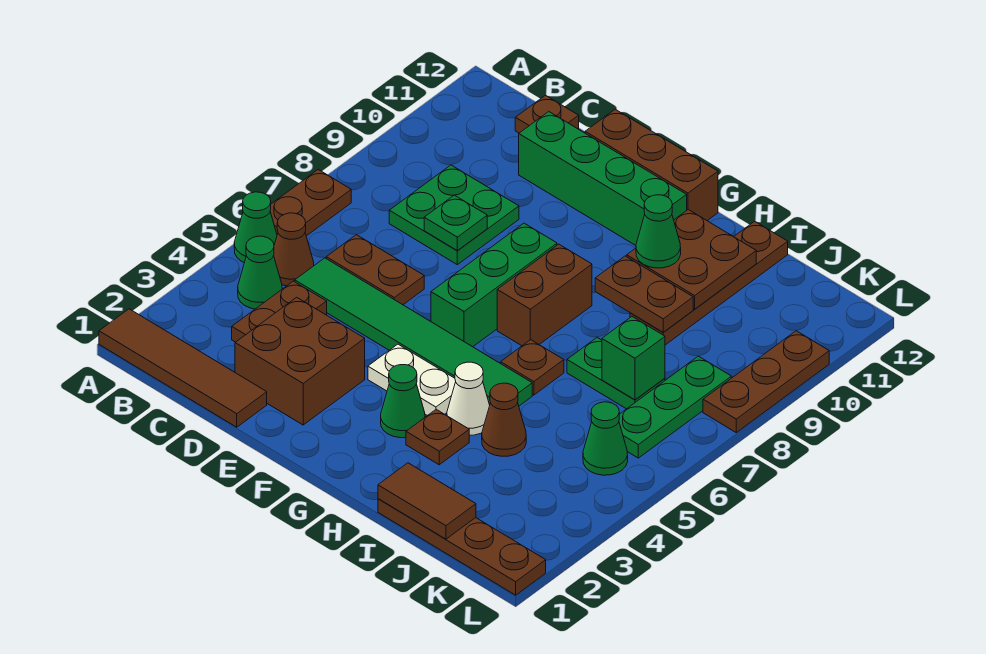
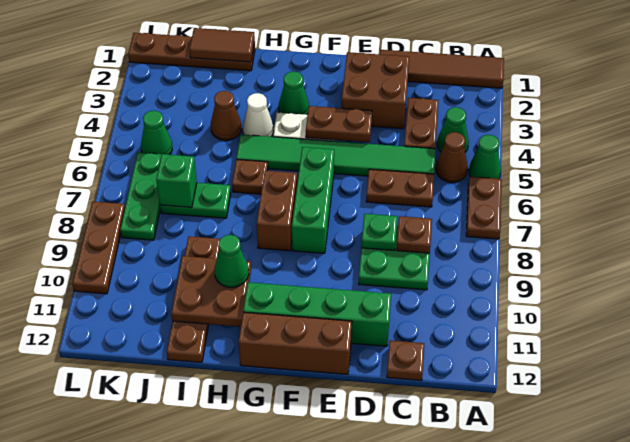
brown plate H3 level 1 -> brown plate C8 level 2
brown plate H9:I9 level 2 -> brown plate E4:F4 level 2

